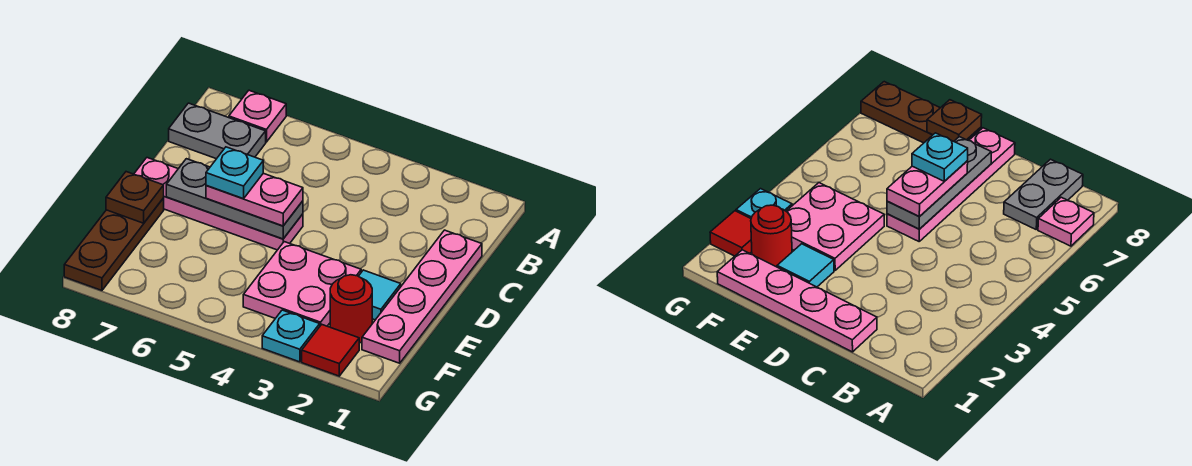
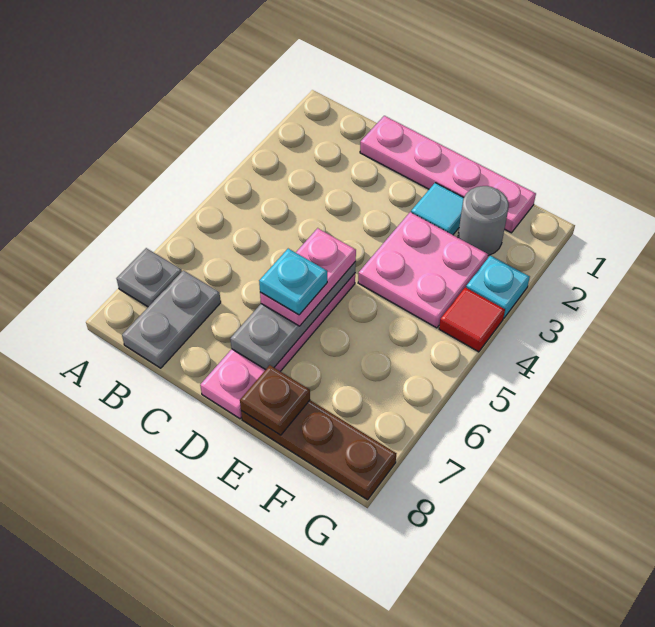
pink plate A7 level 1 -> grey plate A7 level 1
red round brick F2 level 1 -> grey round brick F2 level 1
red tile G2 level 1 -> red tile G4 level 1

